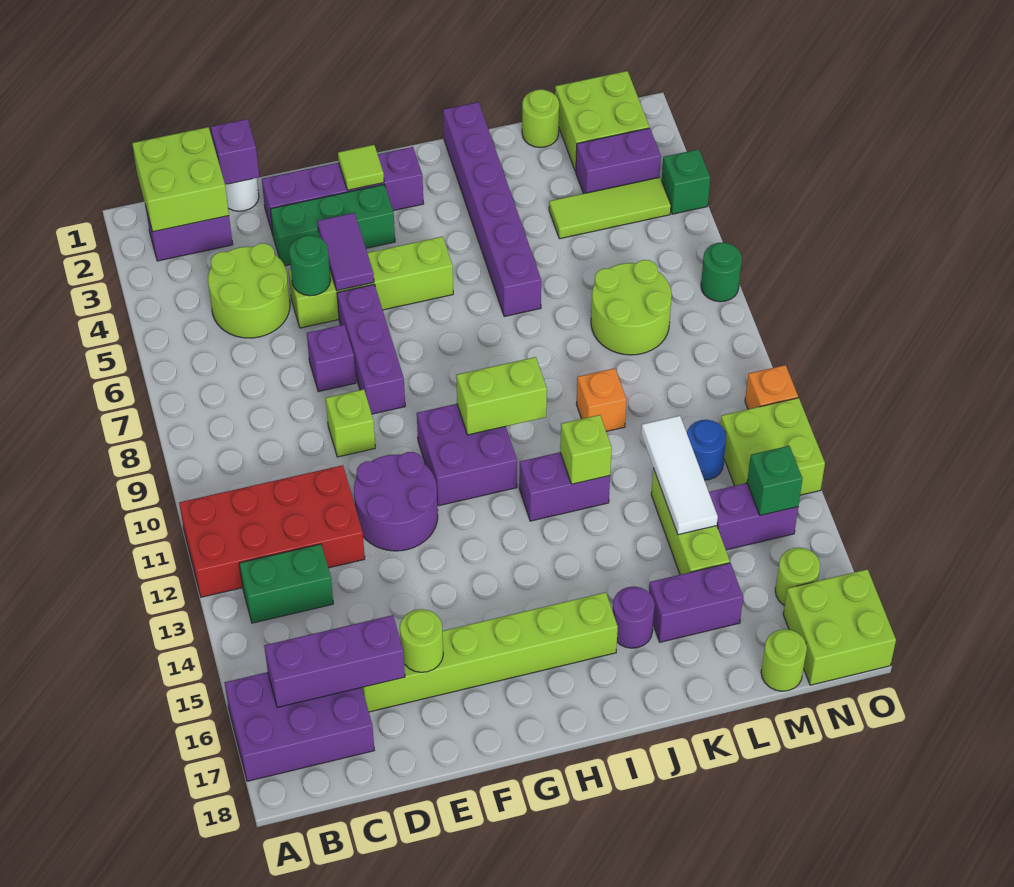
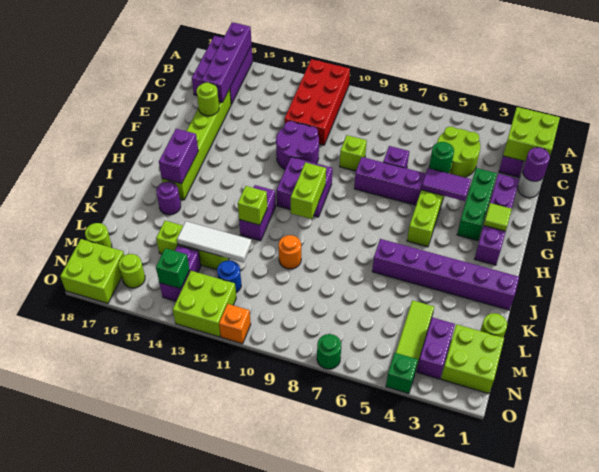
green brick B13:C13 level 1 -> none
purple brick B16:D16 level 2 -> purple brick A16:D16 level 2
purple brick D1 level 2 -> purple round brick D1 level 2
orange brick K10 level 1 -> orange round brick K10 level 1
purple brick K16:L16 level 1 -> purple brick H16:I16 level 2
lime round brick L7:M8 level 1 -> none

